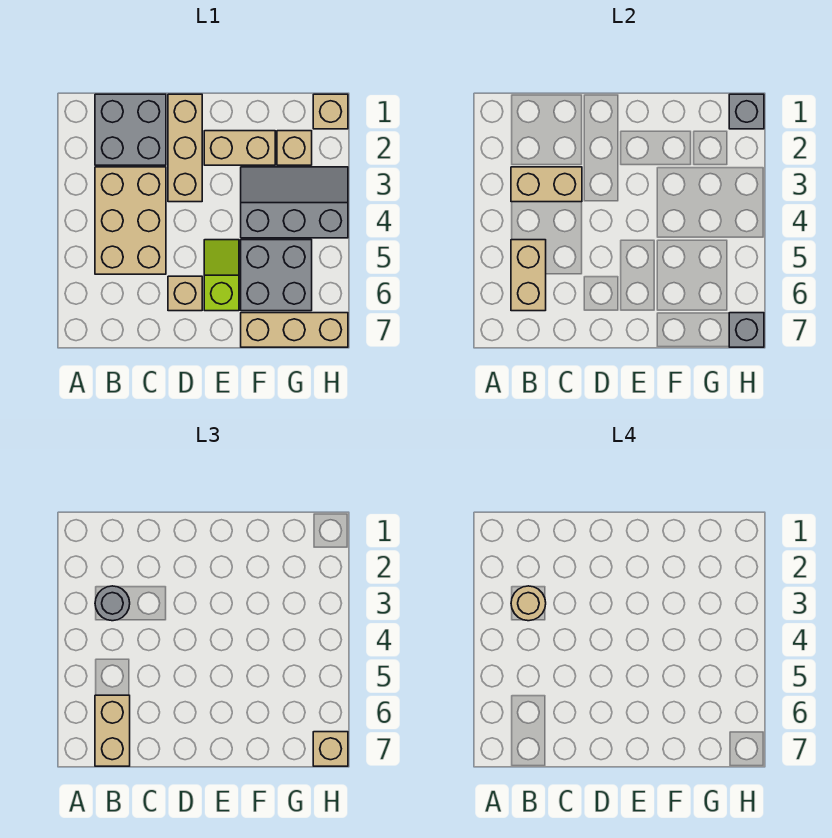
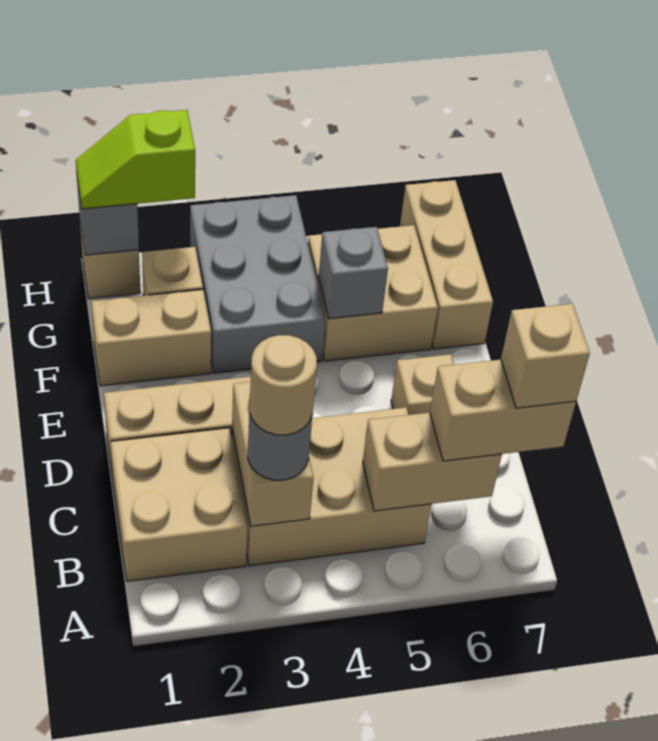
grey brick B1:C2 level 1 -> tan brick B1:C2 level 1
tan brick E2:F2 level 1 -> tan brick F1:F2 level 1
lime slope E5:E6 level 1 top 6 -> lime slope H1:H2 level 3 top 2
grey slope F3:H4 level 1 top 4 -> grey brick F3:H4 level 1
grey brick F5:G6 level 1 -> tan brick F5:G6 level 1
grey brick H7 level 2 -> grey brick F5 level 2
tan brick H7 level 3 -> tan brick B7 level 4

